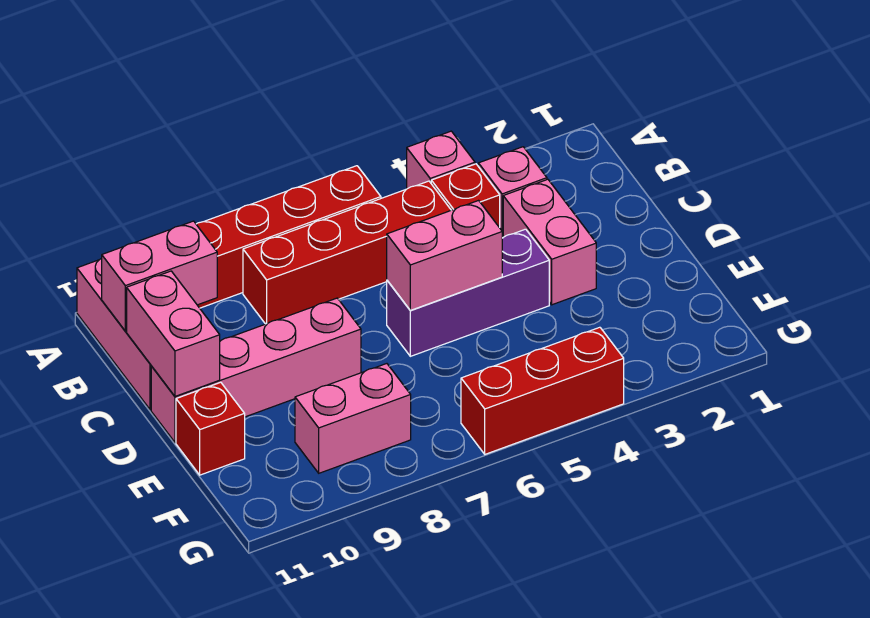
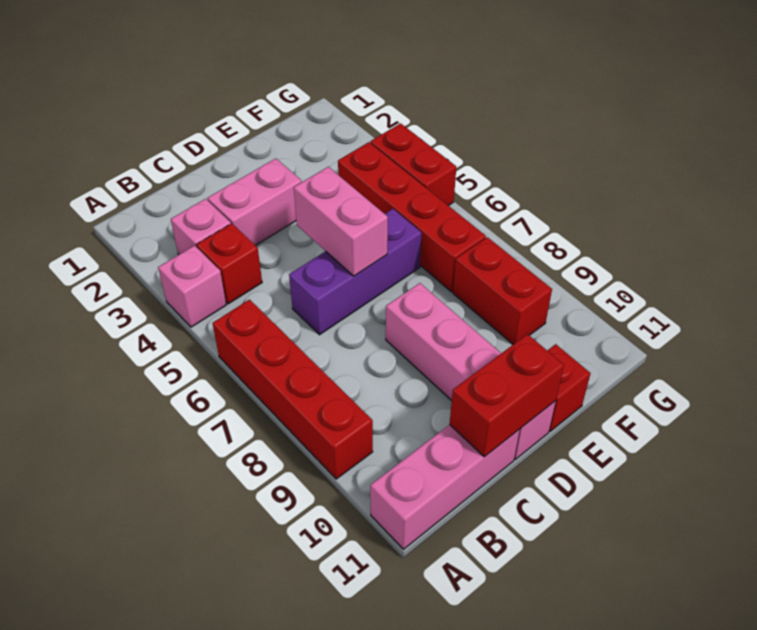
red brick B5:B8 level 1 -> red brick F4:F7 level 1
pink brick B10:B11 level 2 -> none
pink brick C11:D11 level 2 -> red brick C11:D11 level 2
purple brick D4:D6 level 1 -> purple brick C6:E6 level 1
pink brick F8:F9 level 1 -> red brick F8:F9 level 1
red brick G4:G6 level 1 -> red brick G4:G5 level 1

